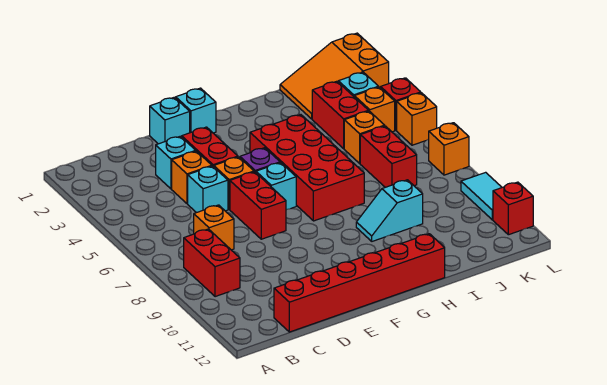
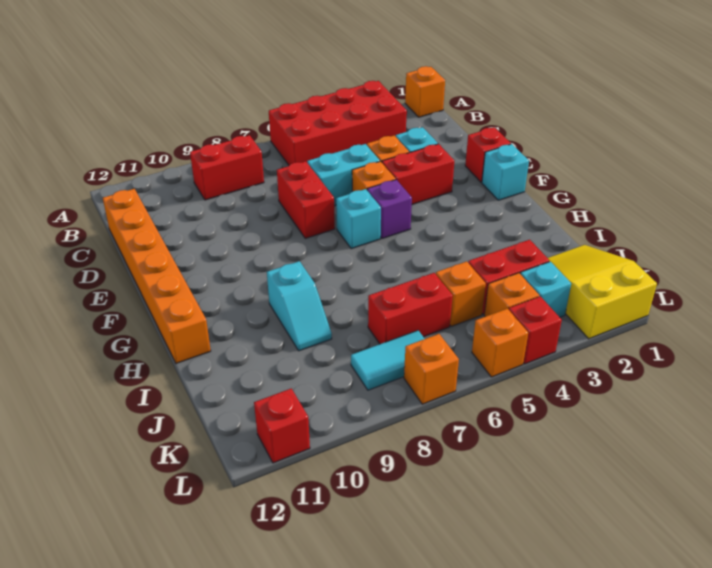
orange brick C7 level 1 -> orange brick A1 level 1
red brick C12:H12 level 1 -> orange brick C12:H12 level 1
cyan brick D5 level 1 -> cyan brick D5:D6 level 1
cyan brick E1 level 1 -> red brick E1 level 1
red brick E6:E7 level 1 -> red brick D7:E7 level 1
red brick G4:H7 level 1 -> red brick A3:B6 level 1
cyan slope H9:I9 level 1 top I -> cyan slope H9:I9 level 1 top H
orange slope J1:L2 level 1 top L -> yellow slope J1:L2 level 1 top L
cyan tile L9:L10 level 1 -> cyan tile K7:K8 level 1

